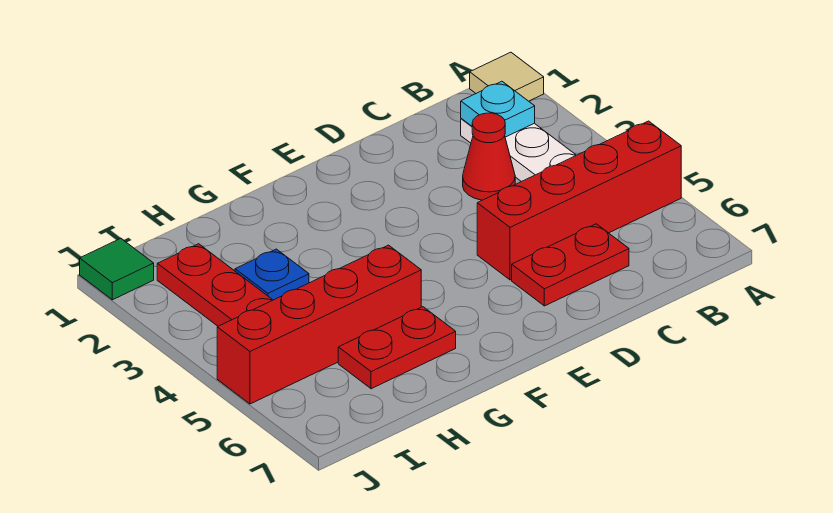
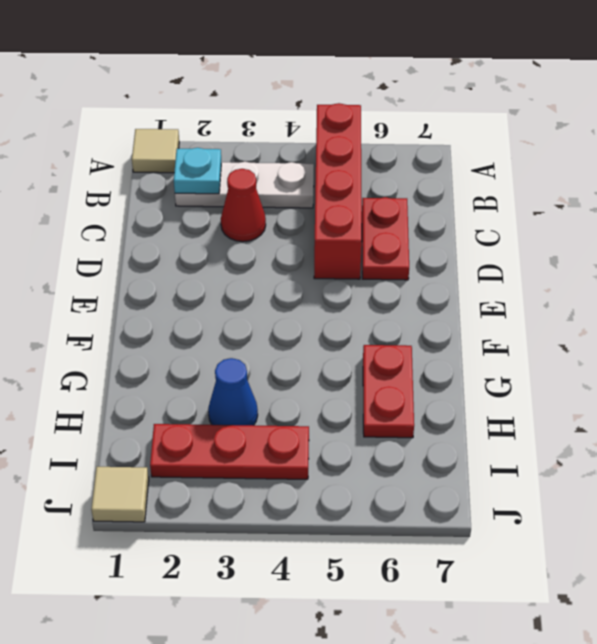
red brick G5:J5 level 1 -> none
blue plate H3 level 1 -> blue cone H3 level 1
green tile J1 level 1 -> tan tile J1 level 1

